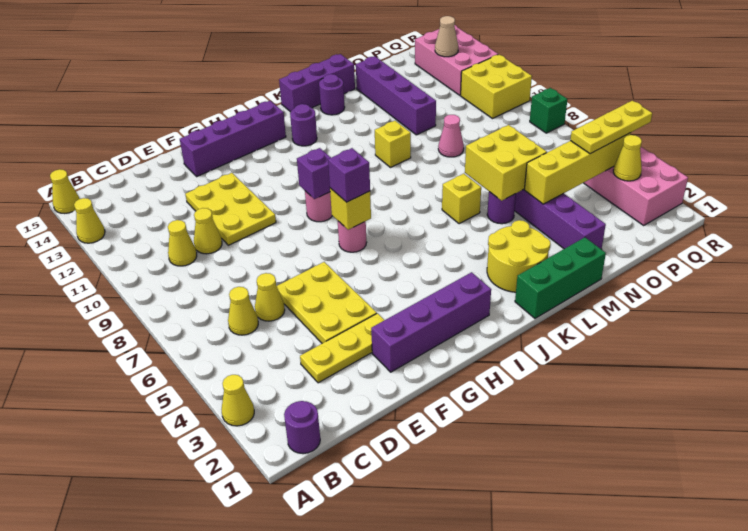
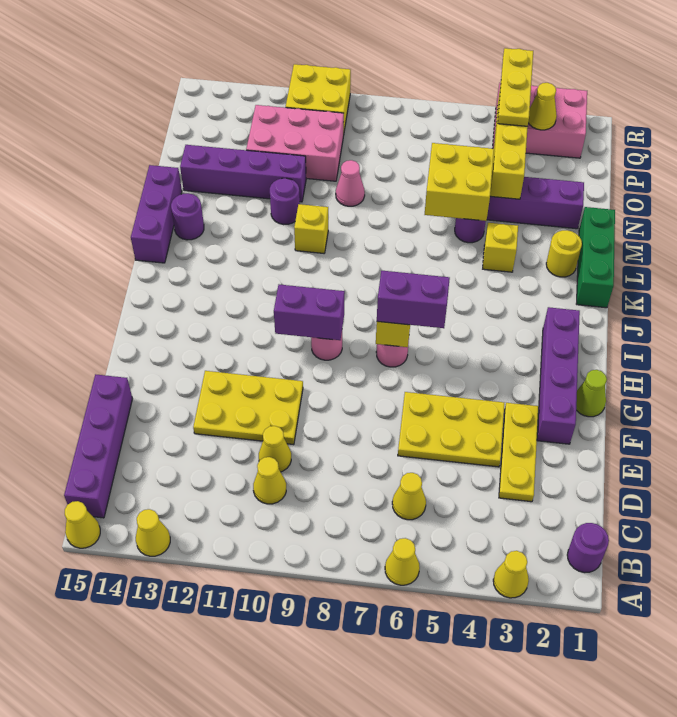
yellow cone D6 level 1 -> yellow cone A6 level 1
purple brick F14:I14 level 1 -> purple brick B15:E15 level 1
none -> lime cone G1 level 1
purple brick H7 level 3 -> purple brick H6:H7 level 3
purple brick H9 level 2 -> purple brick H9:H10 level 2
purple round brick J13 level 1 -> purple round brick M11 level 1
yellow round brick K2:L3 level 1 -> yellow round brick L2 level 1
yellow brick L6 level 1 -> yellow brick L4 level 1
pink brick Q12:R14 level 1 -> pink brick O10:P12 level 1
tan cone Q13 level 2 -> none
green brick R8 level 1 -> none

